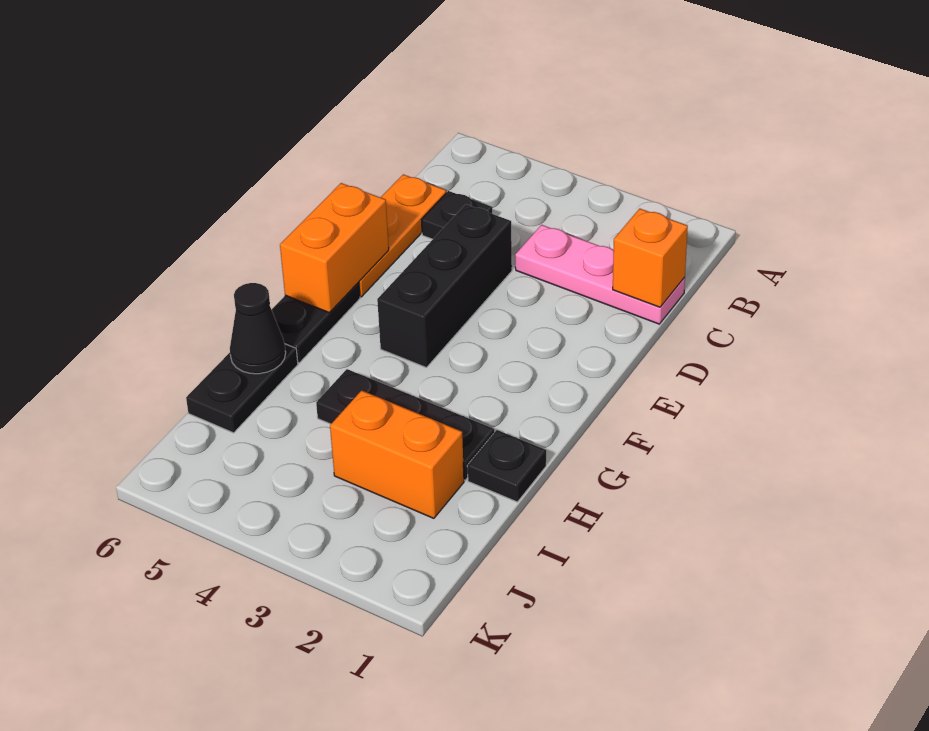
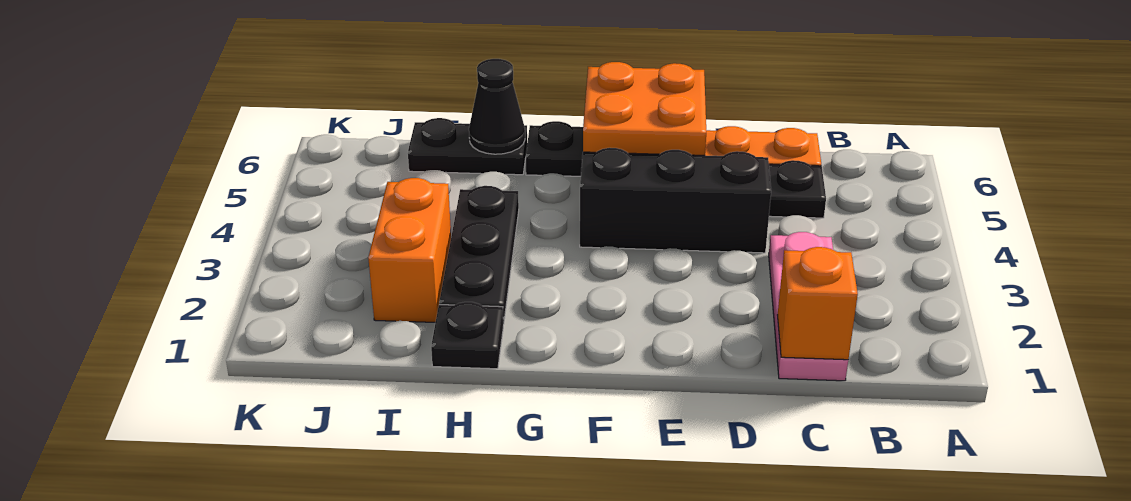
orange brick E6:F6 level 2 -> orange brick E5:F6 level 2

